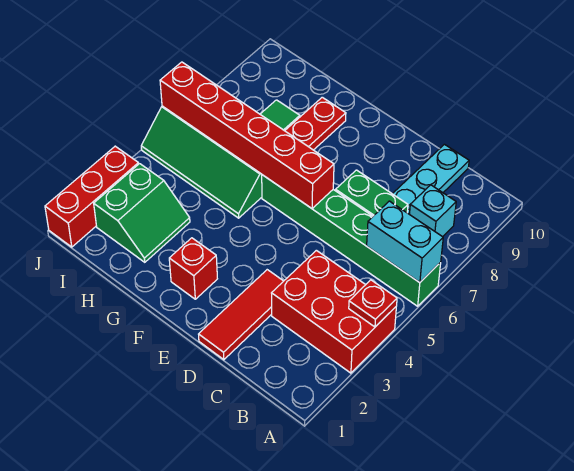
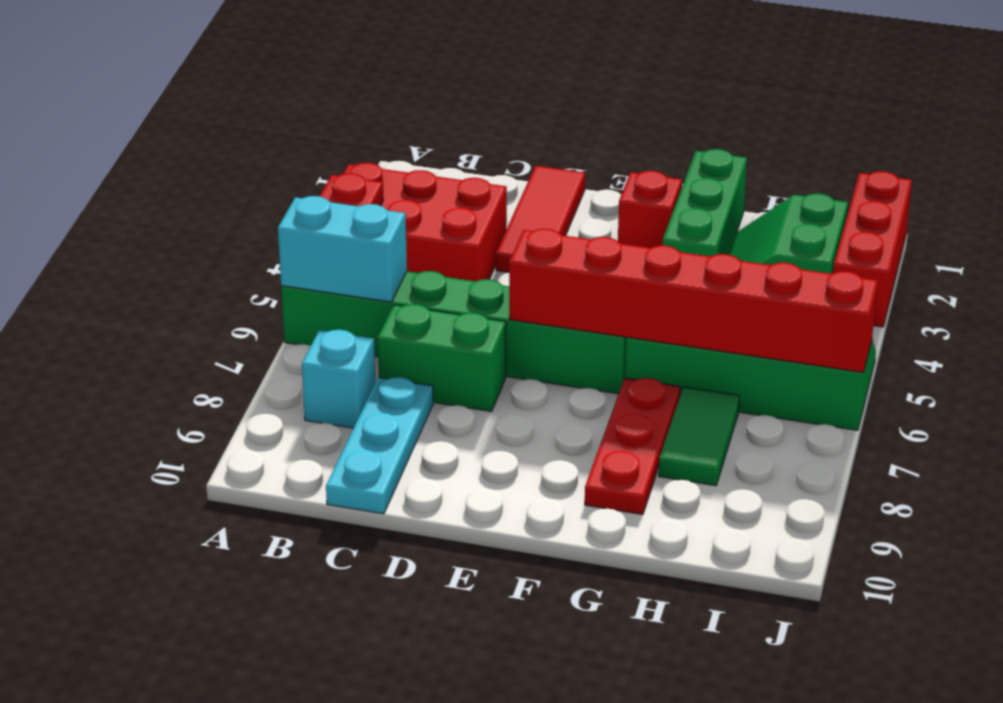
none -> green brick G1:G3 level 1

